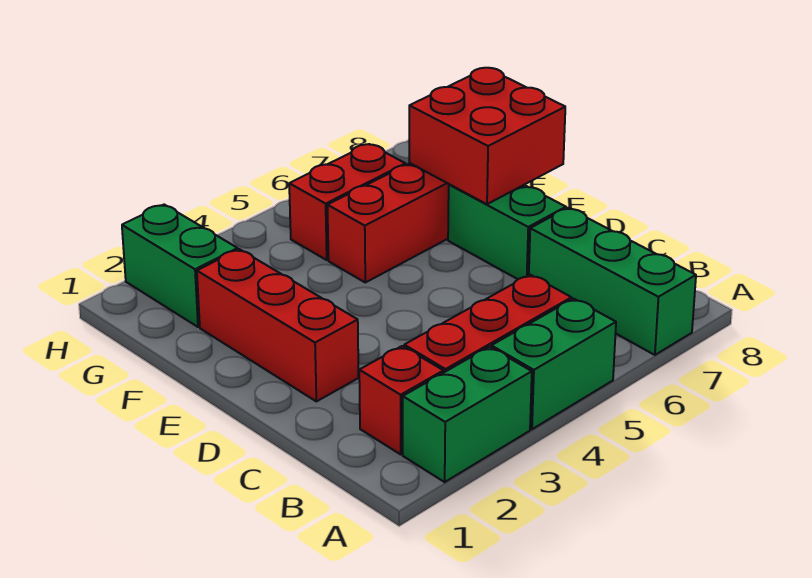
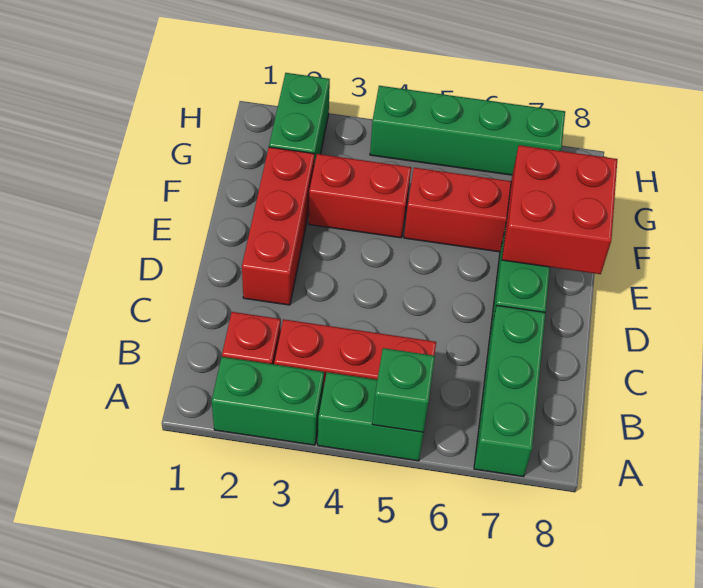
none -> green brick A5 level 2
red brick G5:G6 level 1 -> red brick F3:F4 level 1
none -> green brick H4:H7 level 1

